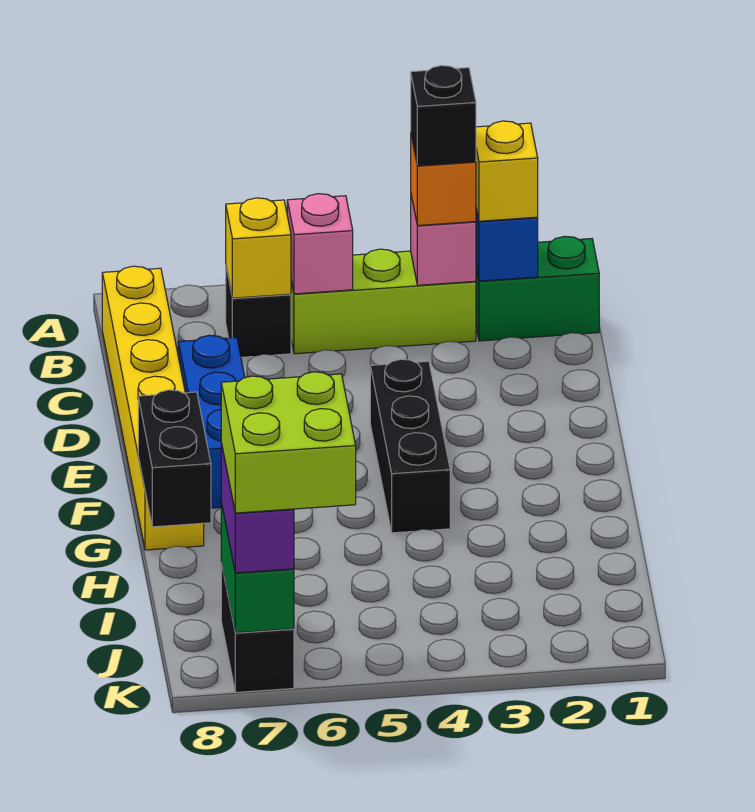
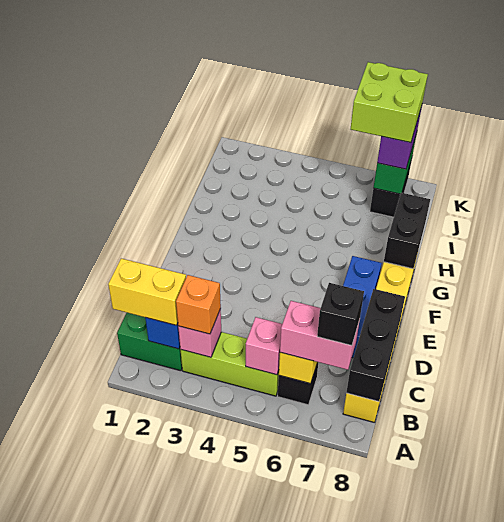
yellow brick B2 level 3 -> yellow brick B1:B2 level 3
black brick B3 level 4 -> black brick B7 level 4
none -> pink brick B6:B7 level 3
black brick E4:G4 level 1 -> black brick B8:D8 level 2

